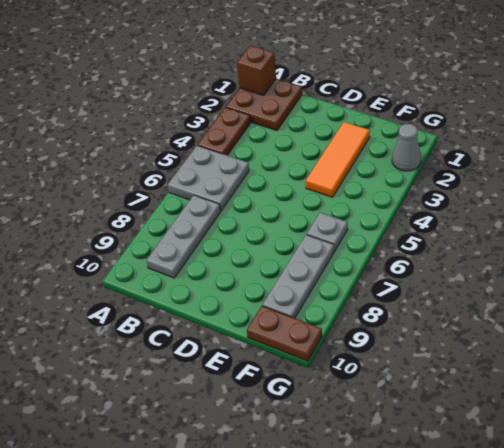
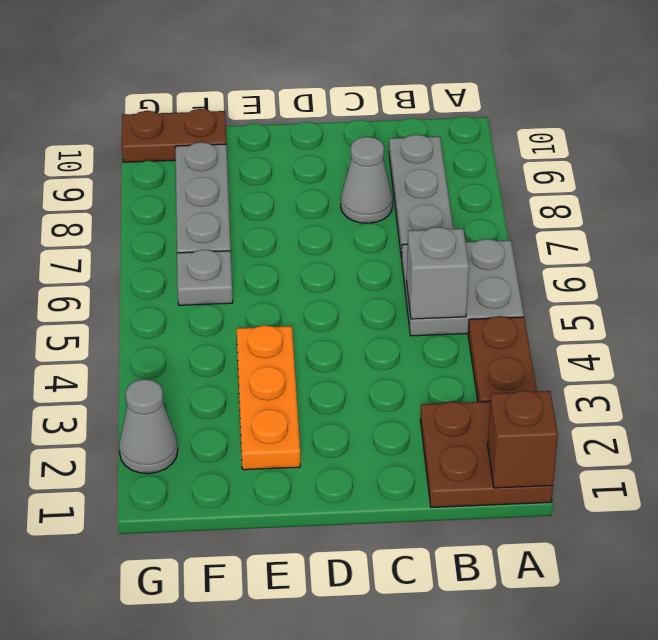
none -> grey brick B5 level 2
none -> grey cone C8 level 1
orange tile E2:E4 level 1 -> orange plate E2:E4 level 1

